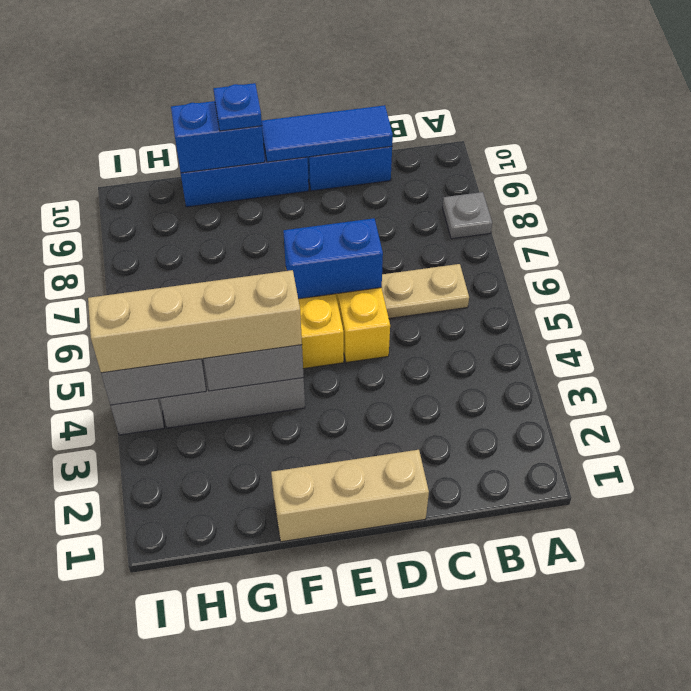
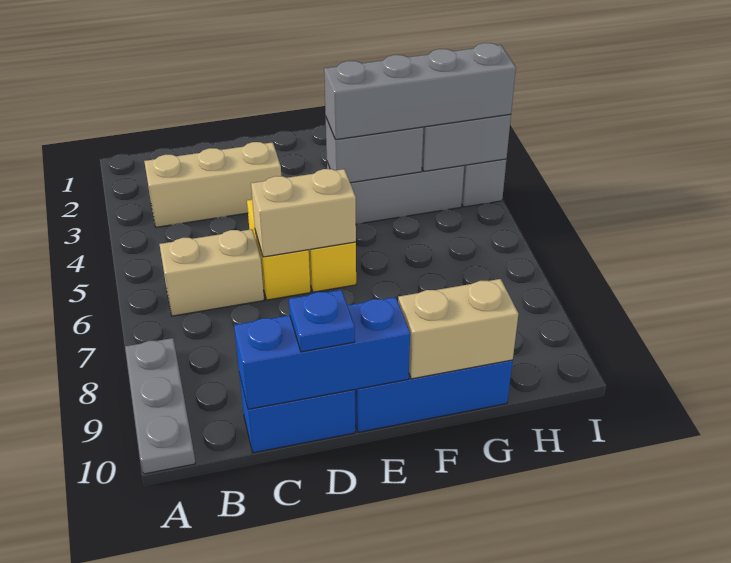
grey plate A8 level 1 -> grey plate A8:A10 level 1
tan plate B6:C6 level 1 -> tan brick B6:C6 level 1
blue tile C10:E10 level 2 -> blue brick C10:E10 level 2
tan brick D1:F1 level 1 -> tan brick B3:D3 level 1
blue brick D6:E6 level 2 -> tan brick D6:E6 level 2
tan brick F4:I4 level 3 -> grey brick F4:I4 level 3
blue brick F10:G10 level 2 -> tan brick F10:G10 level 2
blue plate F10 level 3 -> blue plate D10 level 3

